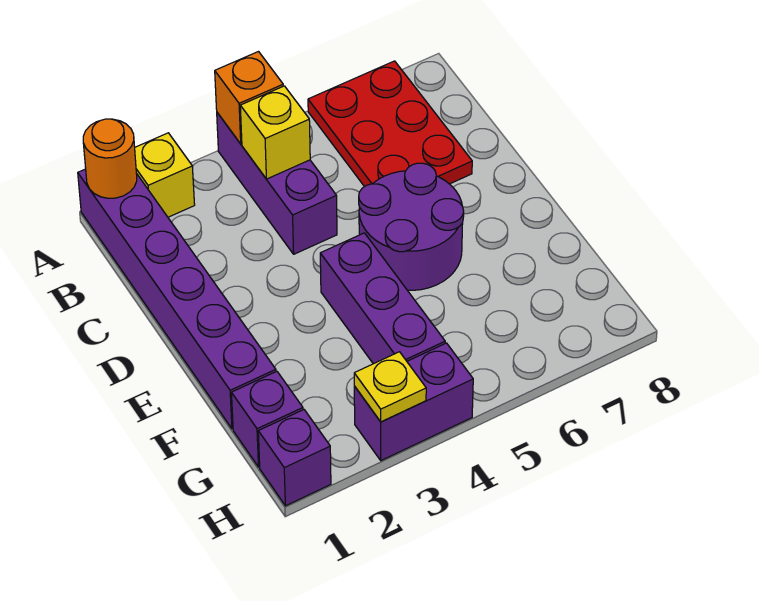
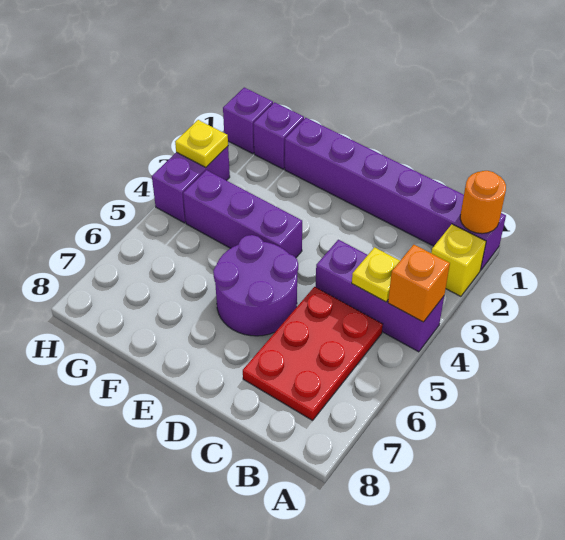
red plate A6:C7 level 1 -> red plate B5:C7 level 1
yellow brick B4 level 2 -> yellow plate B4 level 2

